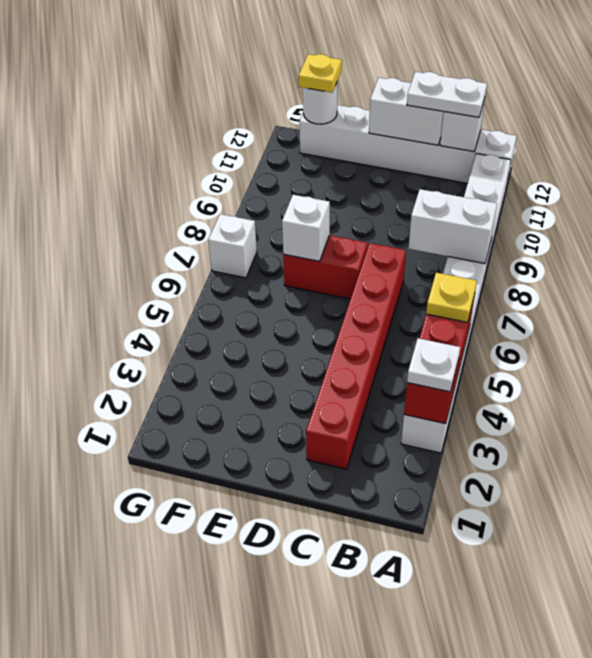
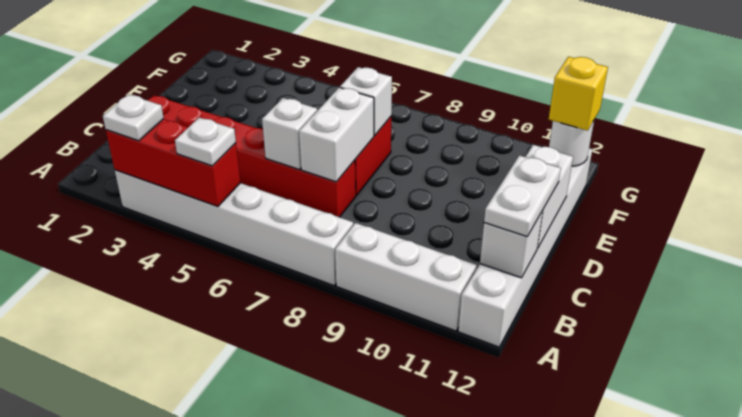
yellow plate A5 level 3 -> white plate A5 level 3
white brick A8:B8 level 2 -> white brick C7:D7 level 2
yellow plate F12 level 3 -> yellow brick F12 level 3
white brick G7 level 1 -> white brick C6 level 2

